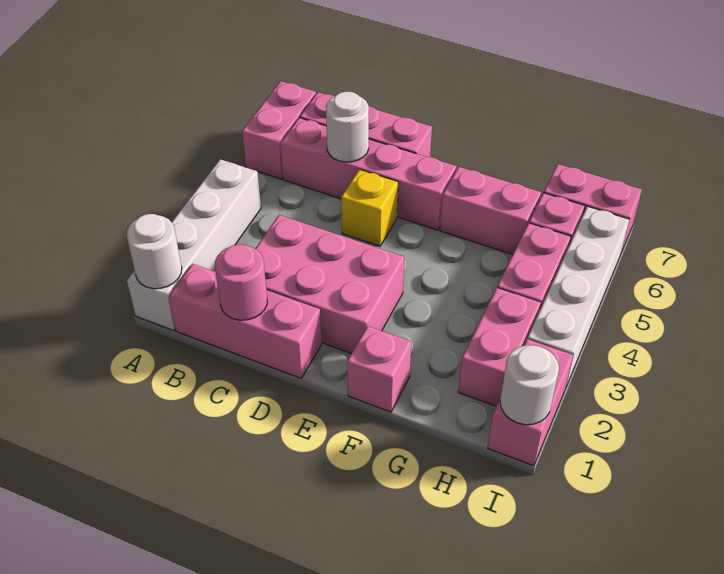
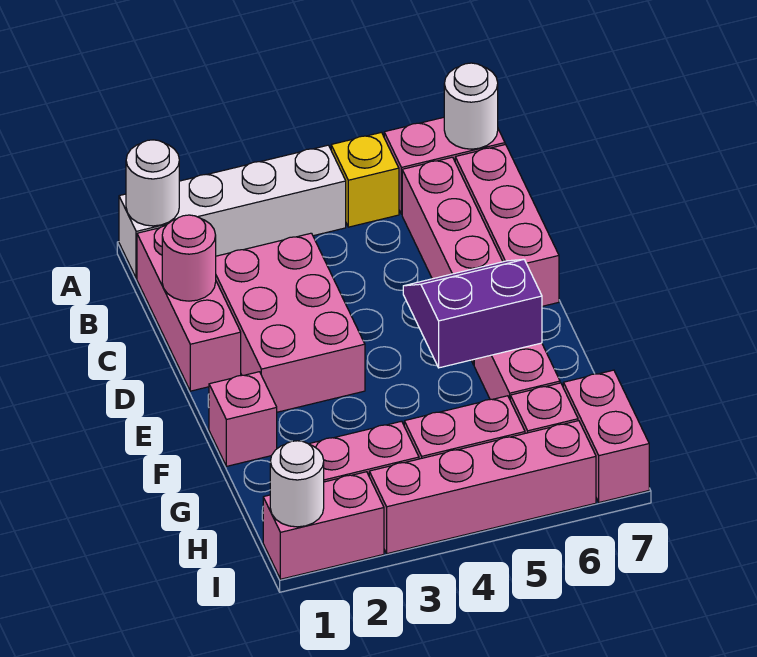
white round brick C6 level 2 -> white round brick A7 level 2
yellow brick D5 level 1 -> yellow brick A5 level 1
none -> purple slope E5:F6 level 2 top F
white brick I3:I6 level 1 -> pink brick I3:I6 level 1

